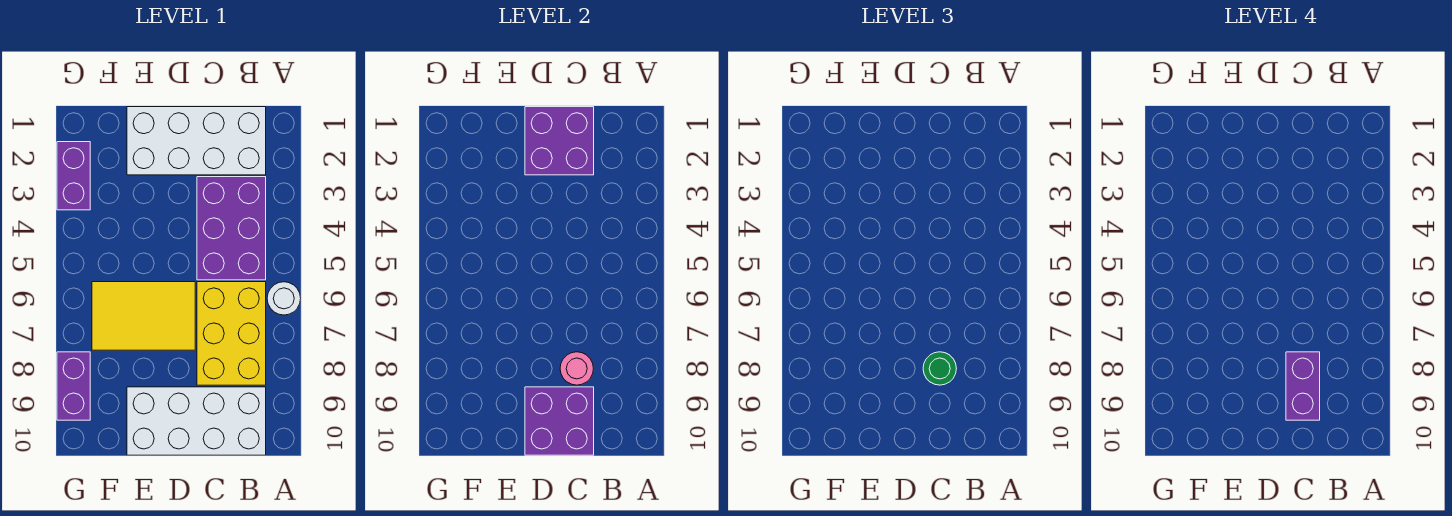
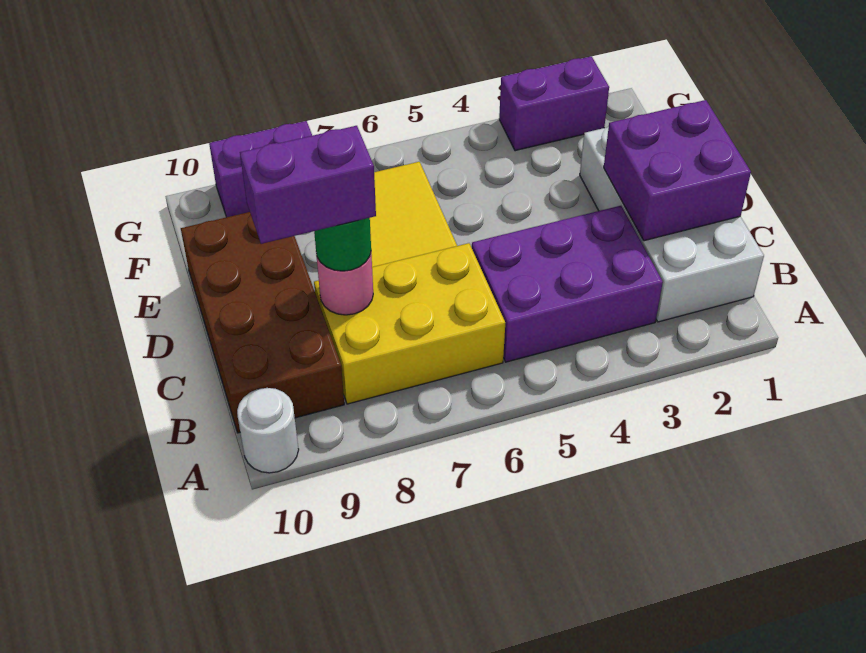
white round brick A6 level 1 -> white round brick A10 level 1
white brick B9:E10 level 1 -> brown brick B9:E10 level 1
purple brick C9:D10 level 2 -> none

